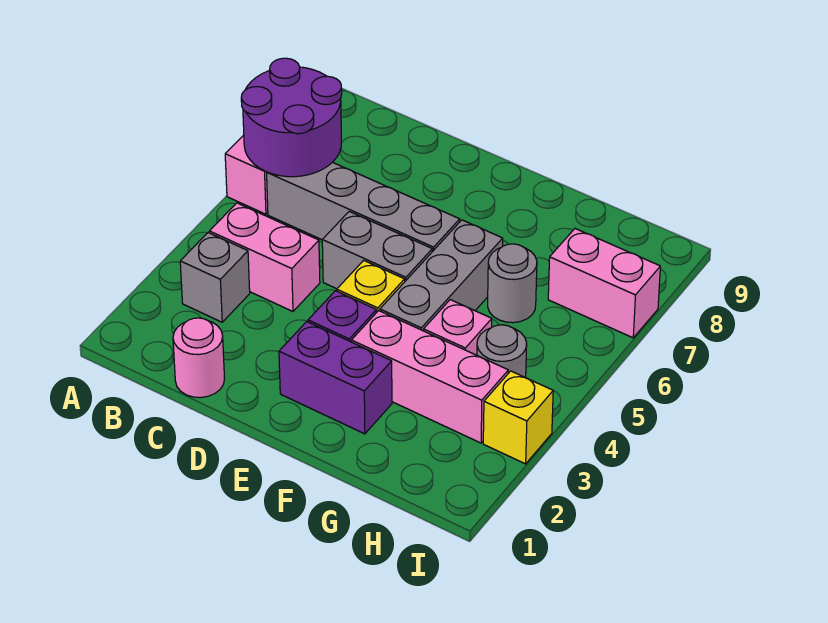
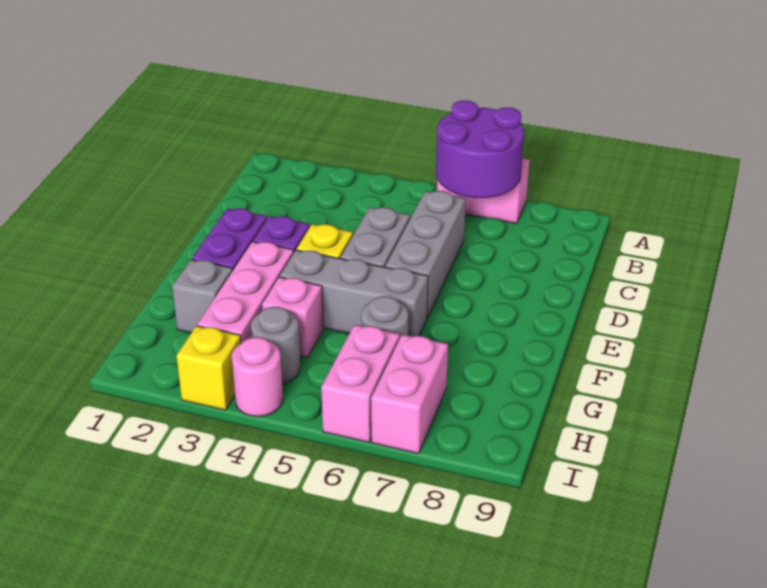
grey brick B3 level 1 -> grey brick G2 level 1
pink brick B4:C4 level 1 -> pink brick H6:I6 level 1
grey brick B6:E6 level 1 -> grey brick C6:E6 level 1
pink round brick C1 level 1 -> pink round brick I4 level 1

